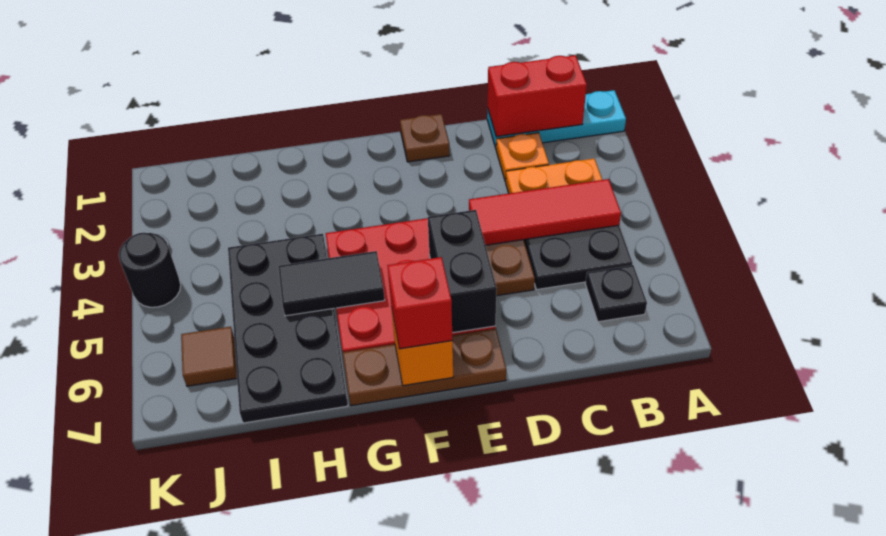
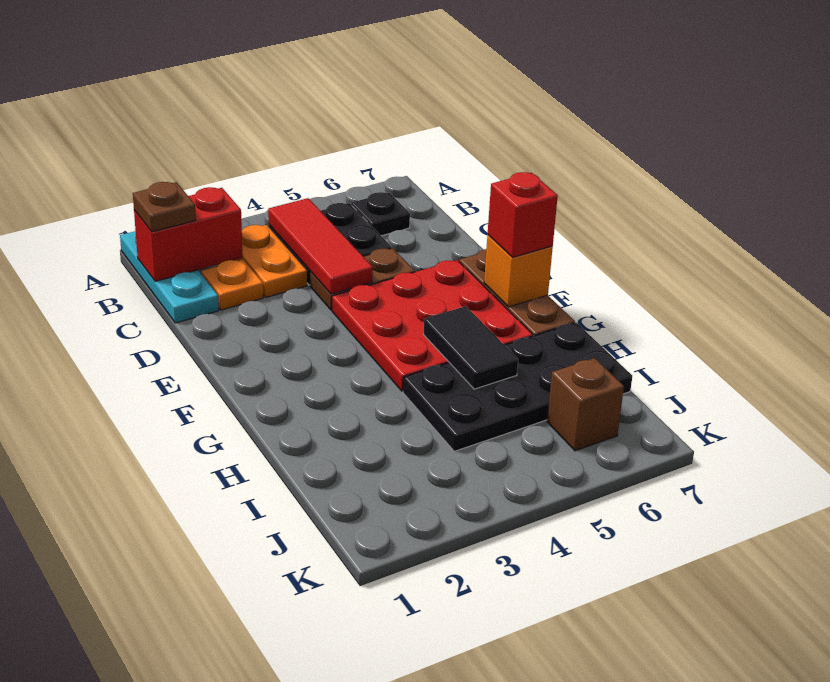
red brick B1:C1 level 2 -> red brick B1:B2 level 2
brown plate E1 level 1 -> brown plate B1 level 3
black brick E5:E6 level 2 -> none
brown tile J6 level 1 -> brown brick J6 level 1
black round brick K4 level 1 -> none

